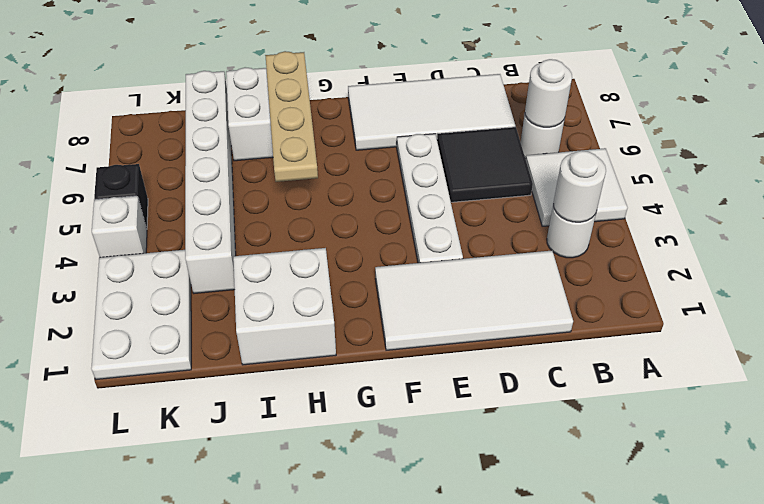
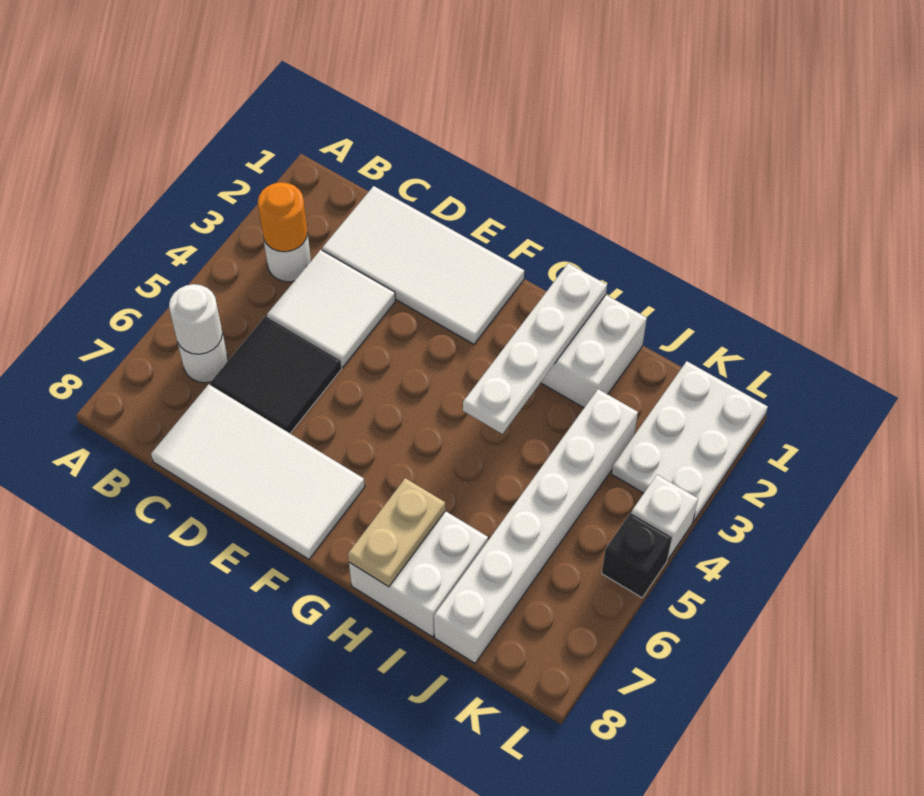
white tile A4:B5 level 1 -> white tile C3:D4 level 1
white round brick B3 level 2 -> orange round brick B3 level 2
white plate E3:E6 level 1 -> white plate H1:H4 level 2
tan plate H5:H8 level 2 -> tan plate H7:H8 level 2

